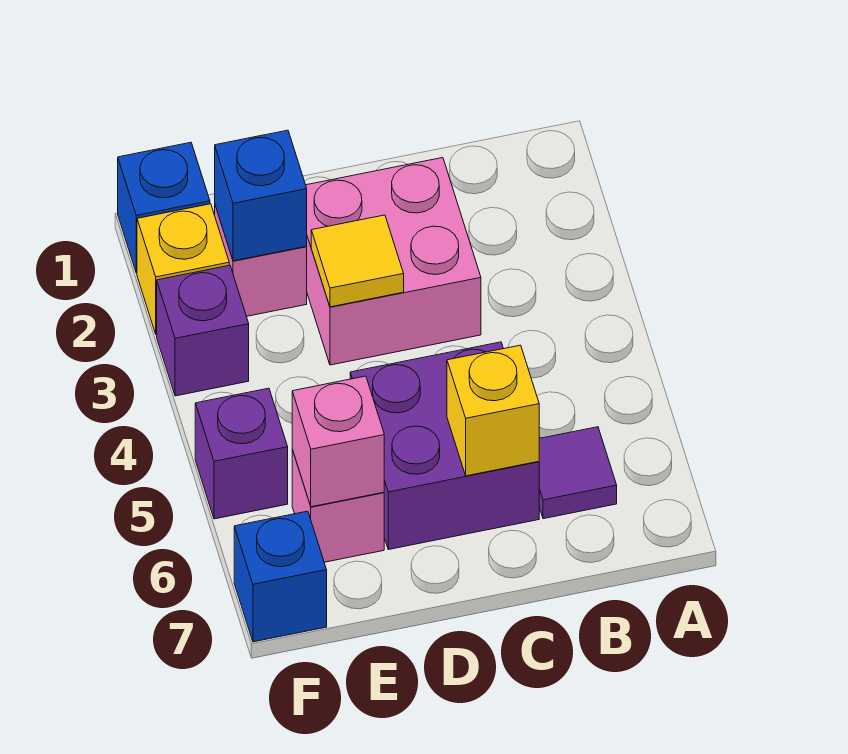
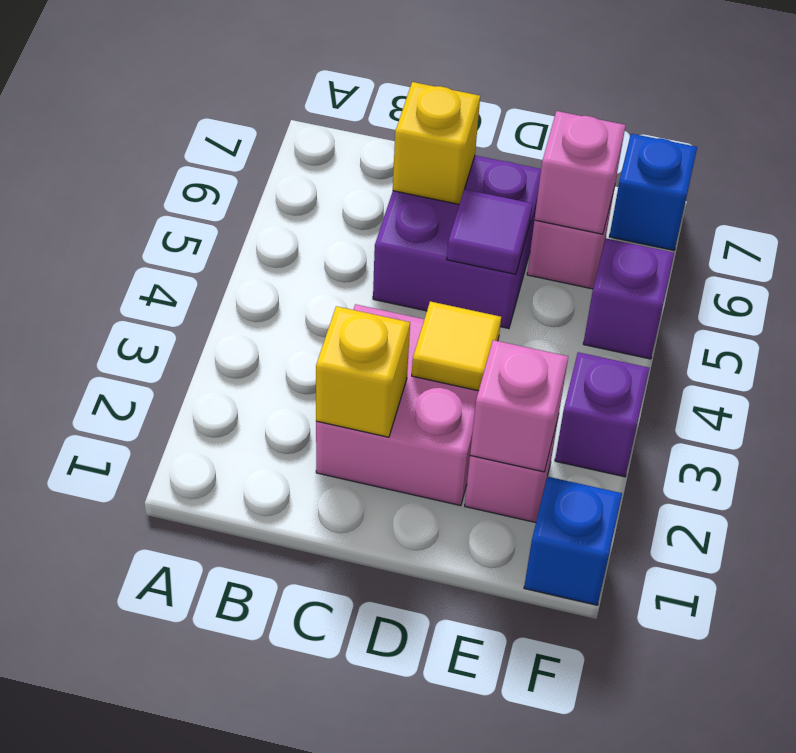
purple tile B6 level 1 -> purple tile D5 level 2
blue brick E2 level 2 -> pink brick E2 level 2
yellow brick F2 level 1 -> yellow brick C2 level 2

